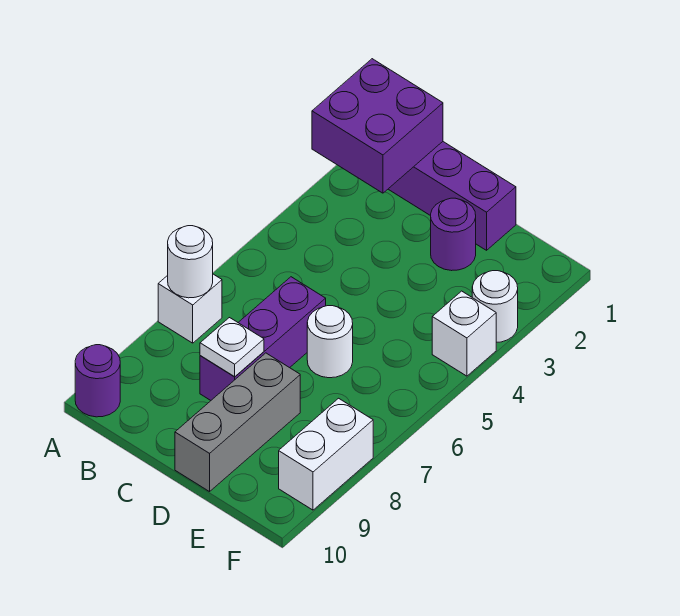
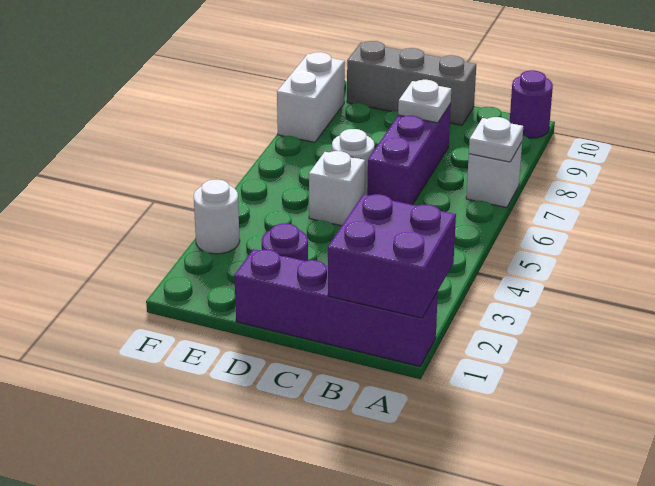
white round brick A7 level 2 -> white plate A7 level 2
grey brick D8:D10 level 1 -> grey brick C10:E10 level 1
white brick F4 level 1 -> white brick D5 level 1

